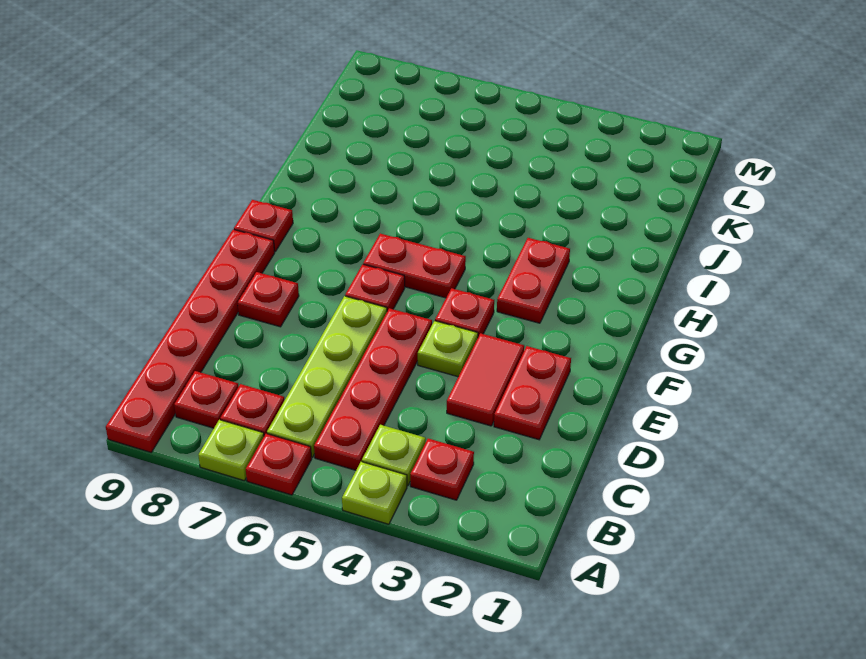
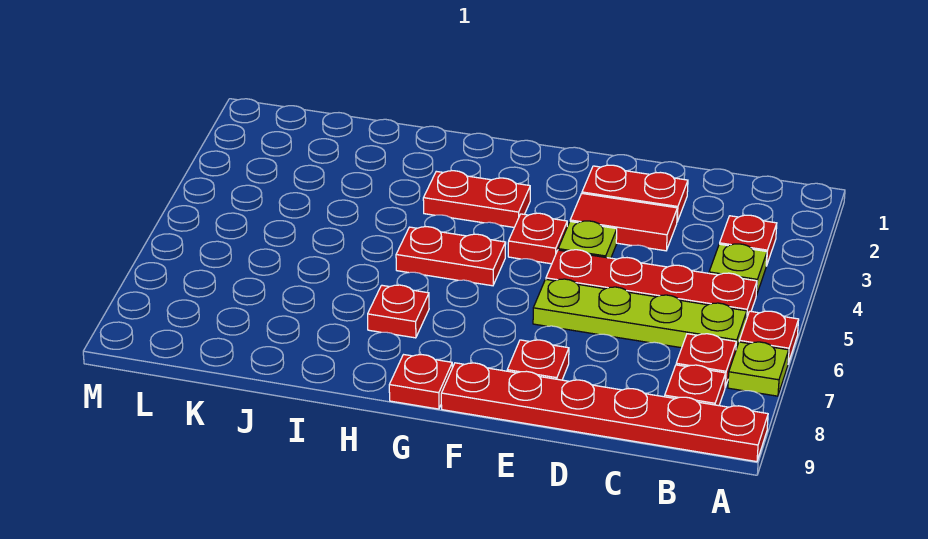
lime plate A4 level 1 -> none
red plate F6 level 1 -> red plate H7 level 1
red plate G5:G6 level 1 -> red plate G5:H5 level 1

